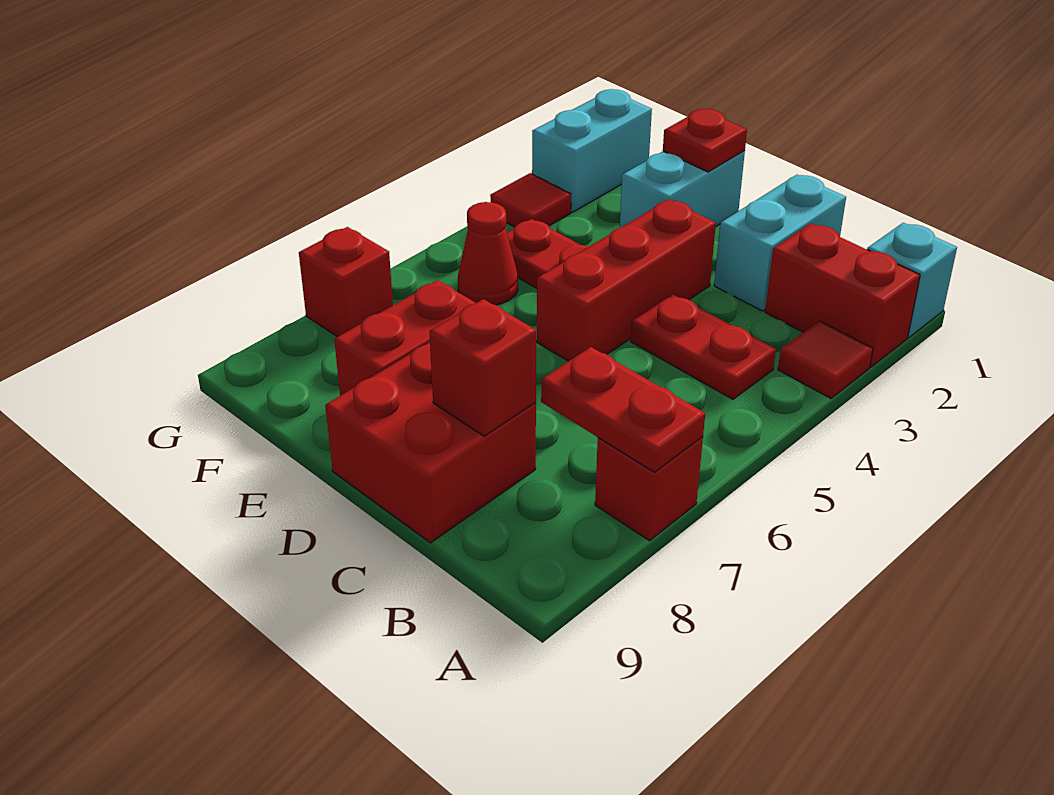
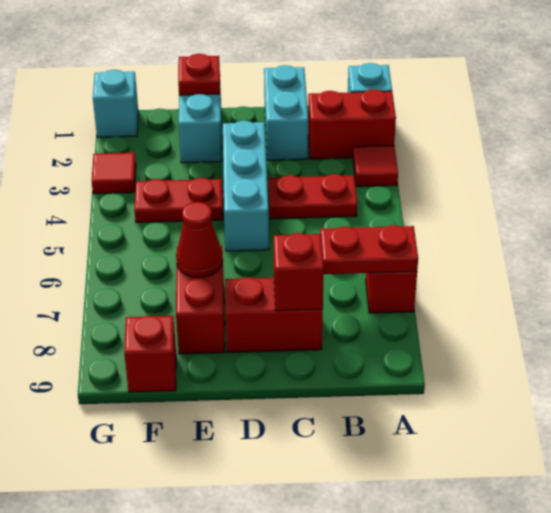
red brick C8:D9 level 1 -> red brick C8:D8 level 1
red brick D3:D5 level 1 -> cyan brick D3:D5 level 1
red cone F5 level 1 -> red cone E7 level 2
cyan brick G1:G2 level 1 -> cyan brick G1 level 1
red brick G7 level 1 -> red brick F9 level 1

